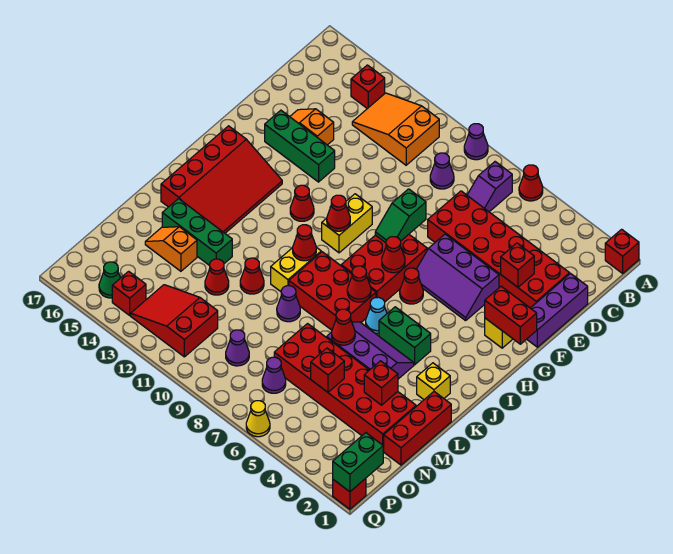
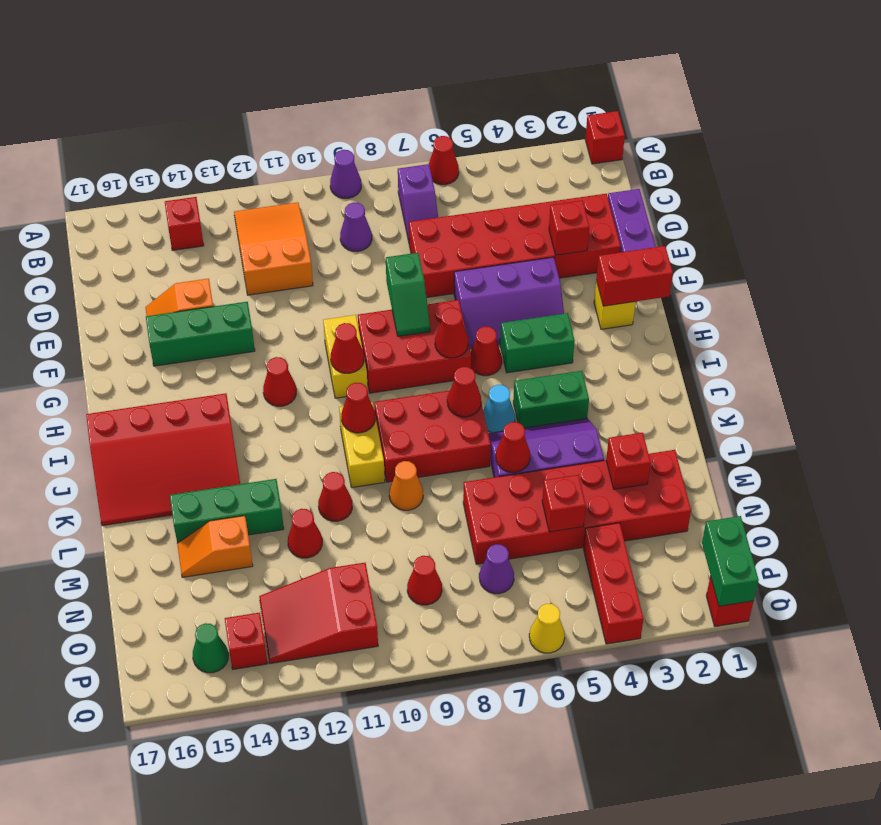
orange slope B11:C13 level 1 top 11 -> orange slope B11:D12 level 1 top D
red brick G7:I8 level 1 -> red brick G7:H9 level 1
none -> green brick H4:H5 level 1
red slope H14:K16 level 1 top 16 -> red slope I14:K17 level 1 top I
yellow brick K2 level 1 -> none
red brick L1:N1 level 1 -> red brick O4:Q4 level 1
purple cone L9 level 1 -> orange cone L9 level 1
purple cone O9 level 1 -> red cone O9 level 1

